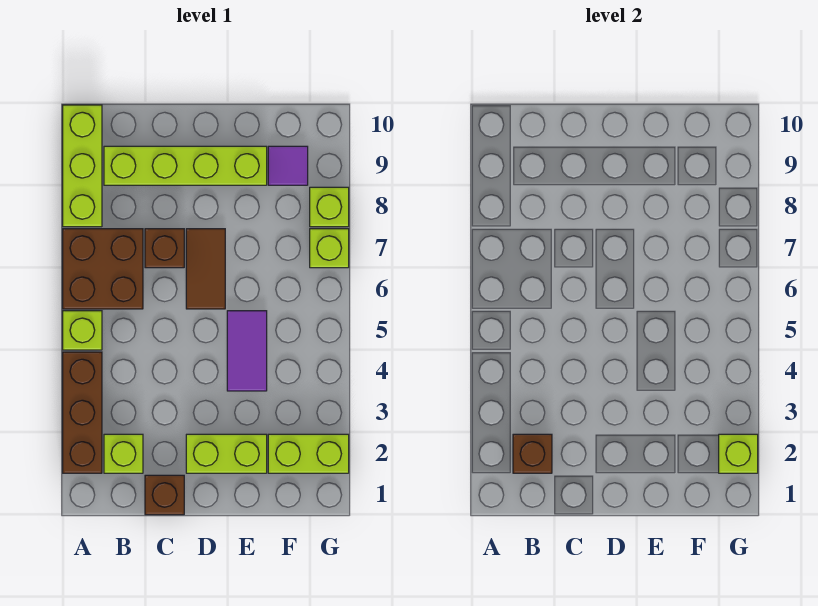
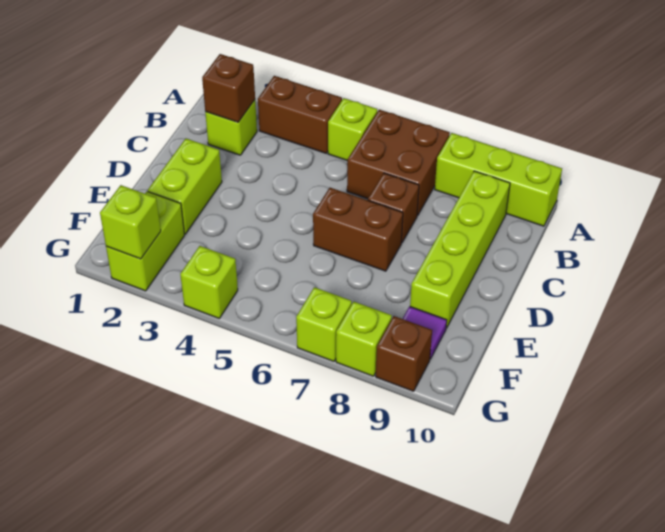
brown brick A2:A4 level 1 -> brown brick A3:A4 level 1
brown brick C1 level 1 -> brown brick G9 level 1
brown tile D6:D7 level 1 -> brown brick D6:D7 level 1
purple tile E4:E5 level 1 -> none
none -> lime brick G4 level 1

